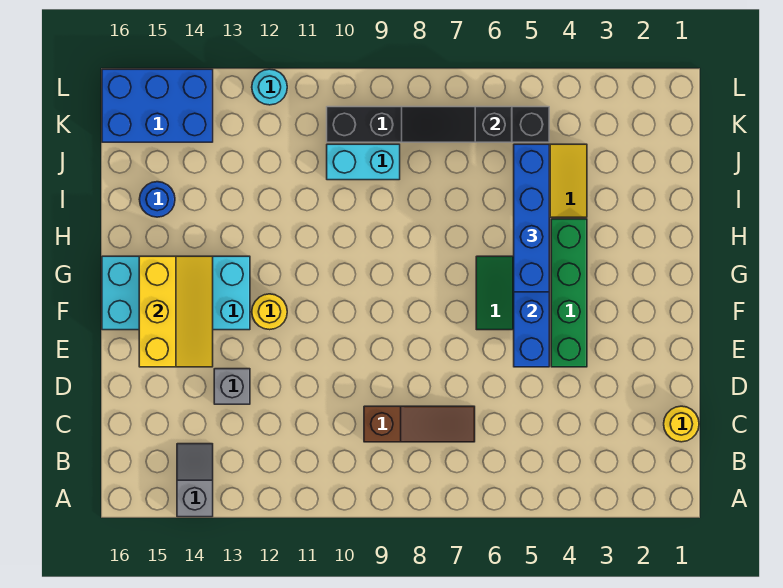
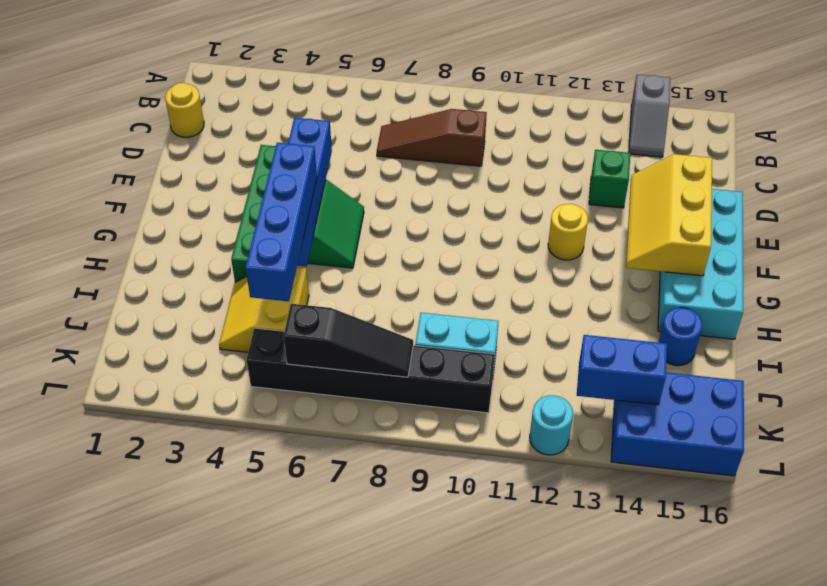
grey brick D13 level 1 -> green brick D13 level 1
cyan brick F13:G16 level 1 -> cyan brick E15:H16 level 1
none -> blue brick K13:K14 level 2

